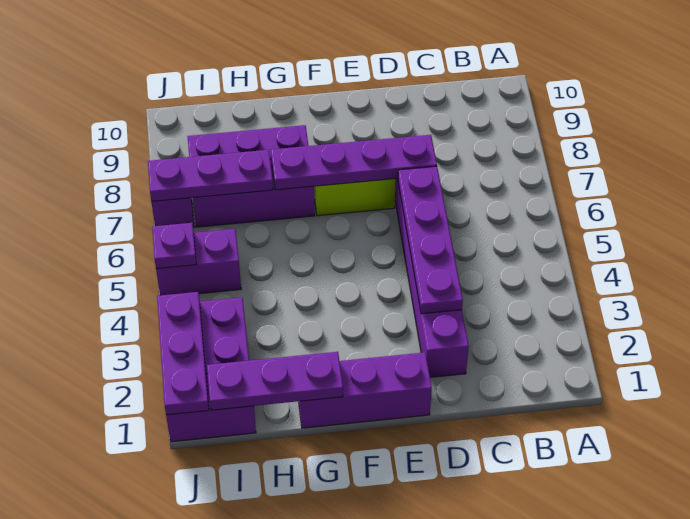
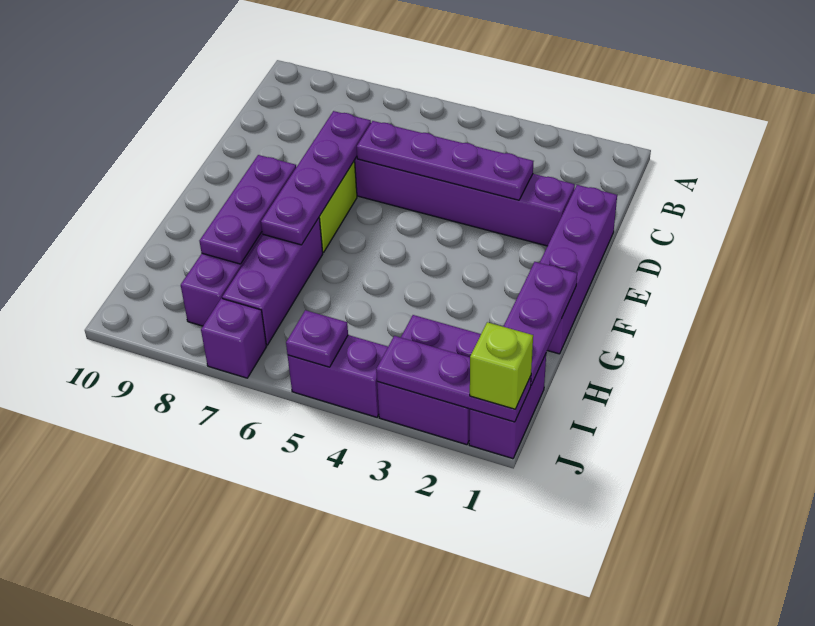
purple brick E1:G1 level 1 -> purple brick D1:G1 level 1
purple plate H7:J7 level 2 -> purple plate F8:H8 level 2
purple brick I5:J5 level 1 -> purple brick J4:J5 level 1
none -> lime brick J1 level 3

